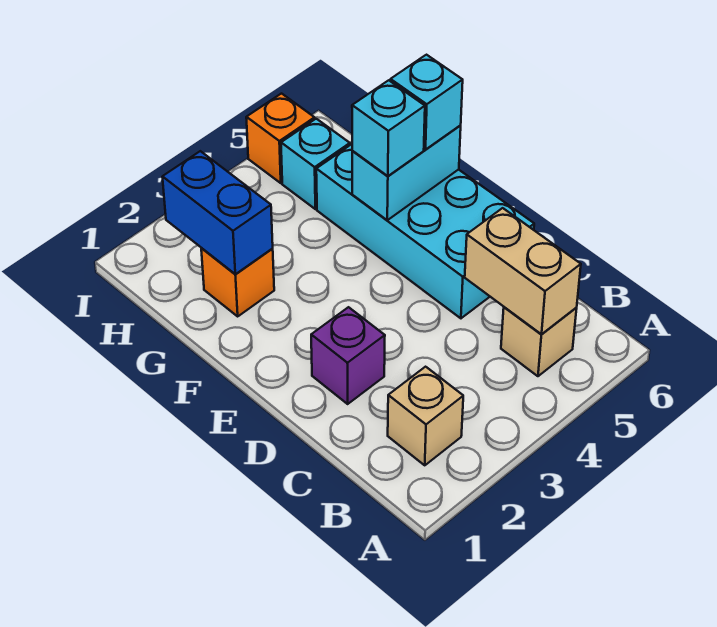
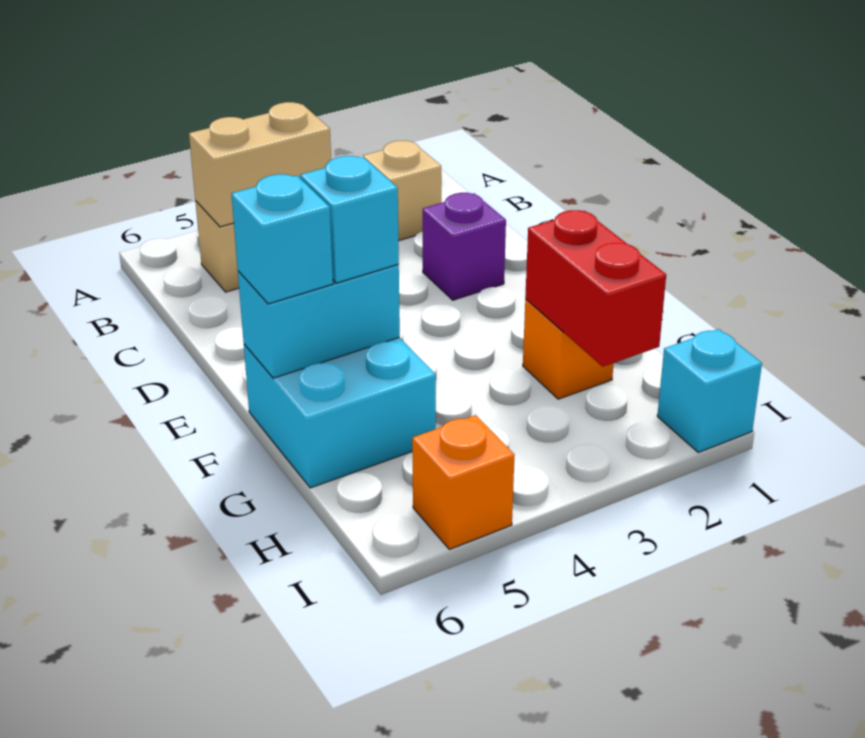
tan brick B5:C5 level 2 -> tan brick B4:B5 level 2
cyan brick D5:G6 level 1 -> cyan brick F5:G6 level 1
blue brick G2:H2 level 2 -> red brick G2:H2 level 2
cyan brick H5 level 1 -> cyan brick I1 level 1

